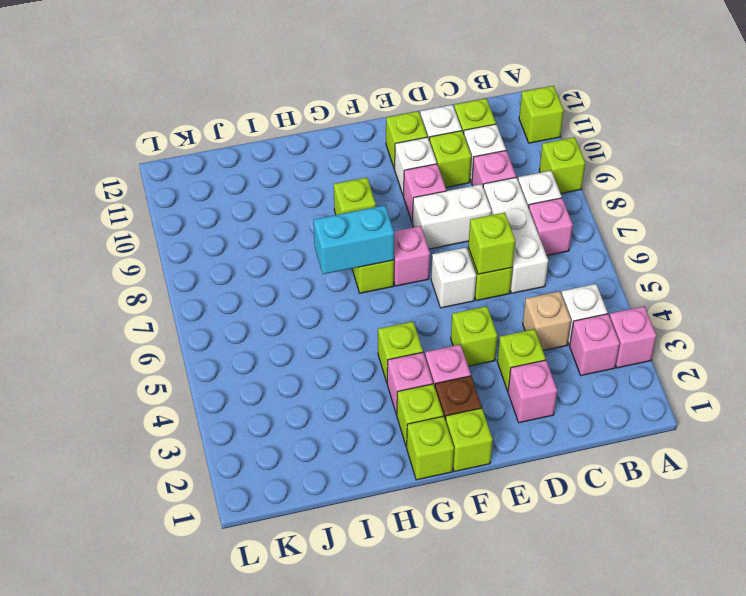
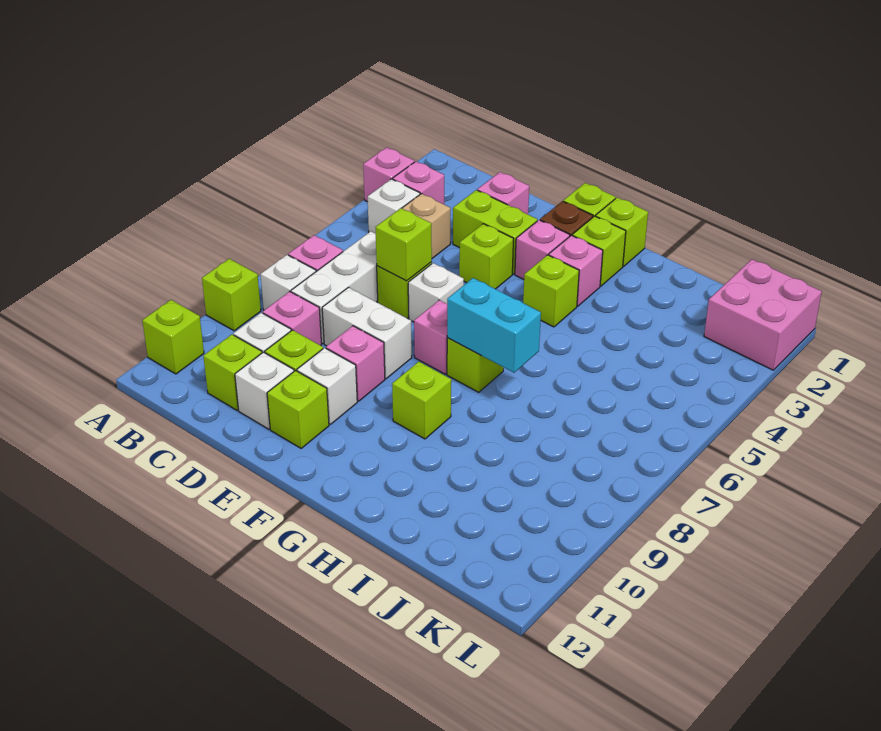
lime brick D3 level 1 -> lime brick D3:E3 level 1
none -> pink brick K1:L2 level 1

